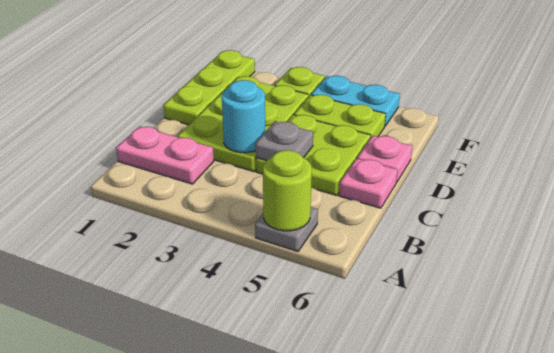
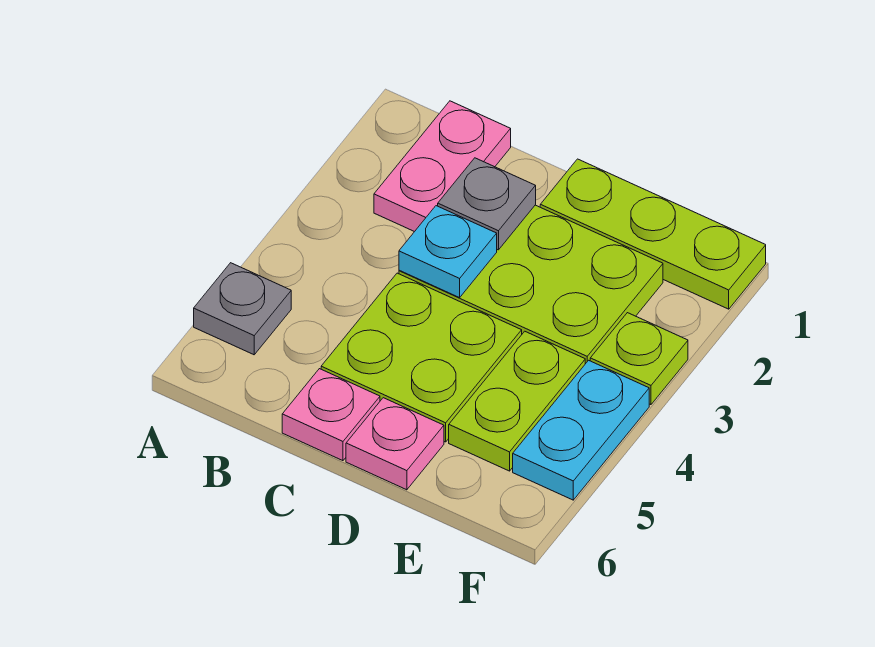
lime round brick A5 level 2 -> none
cyan round brick C3 level 2 -> cyan plate C3 level 2
grey plate C4 level 2 -> grey plate C2 level 2

